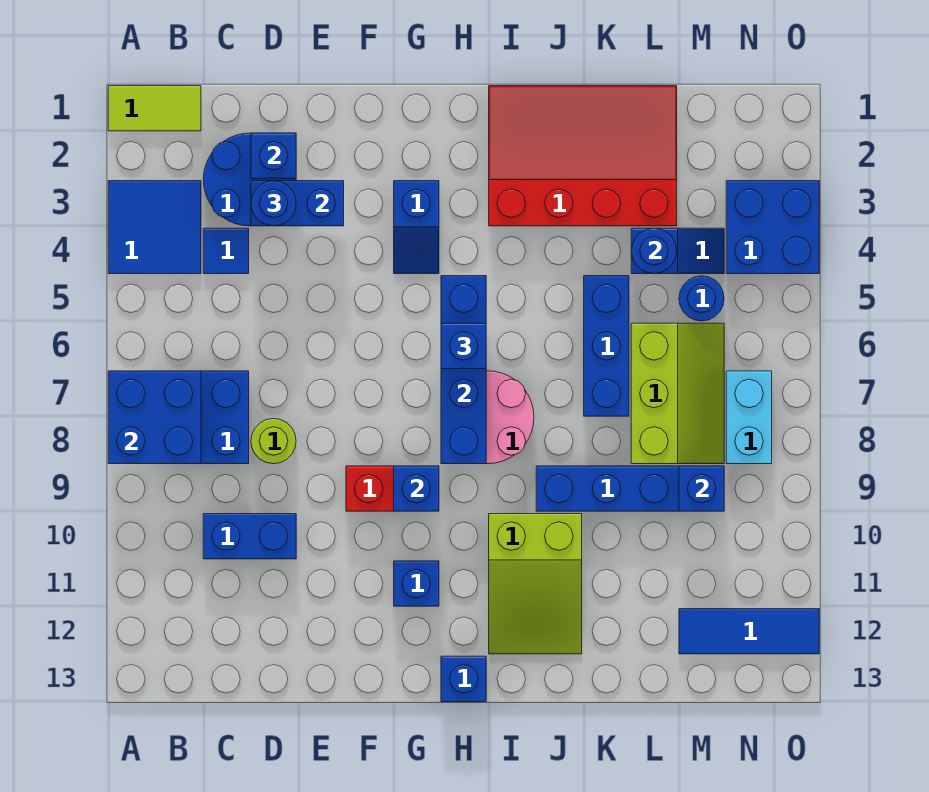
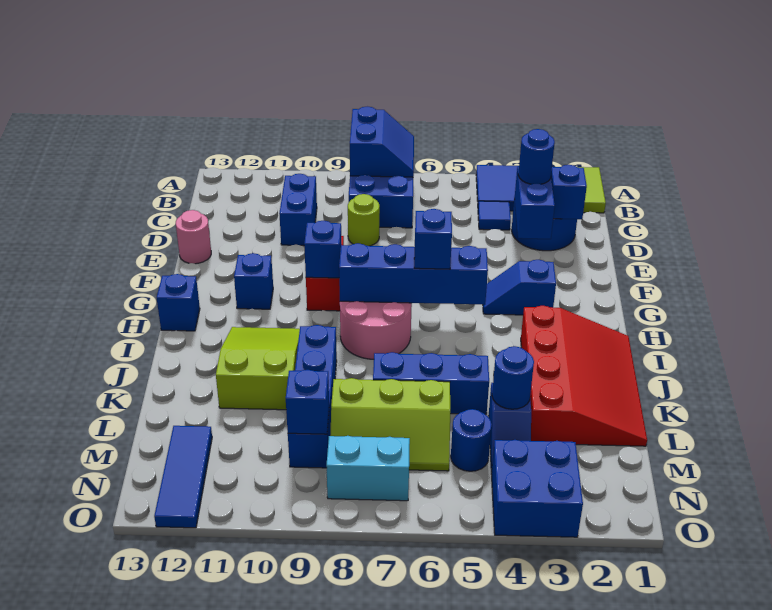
blue brick A7:B8 level 2 -> blue slope A7:B8 level 2 top 8
none -> pink round brick E13 level 1
lime slope I10:J12 level 1 top 10 -> lime slope I10:K11 level 1 top K

